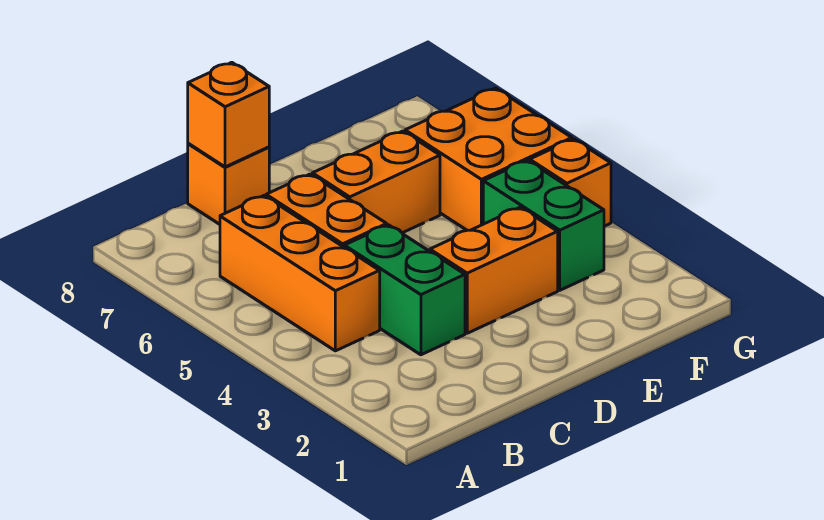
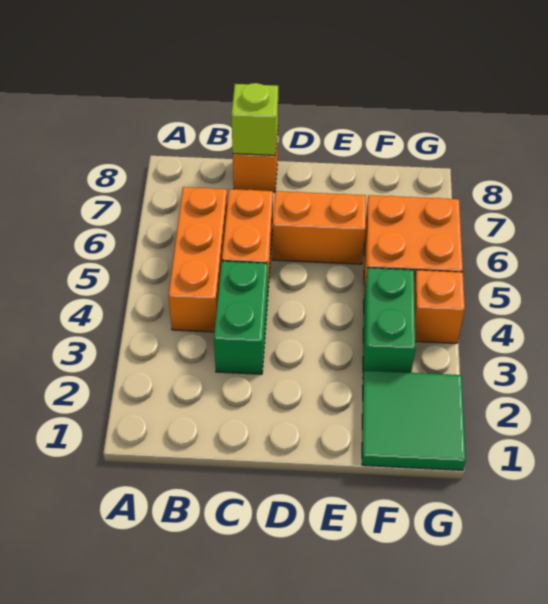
orange brick C8 level 2 -> lime brick C8 level 2
orange brick D3:E3 level 1 -> none
none -> green tile F1:G2 level 1

